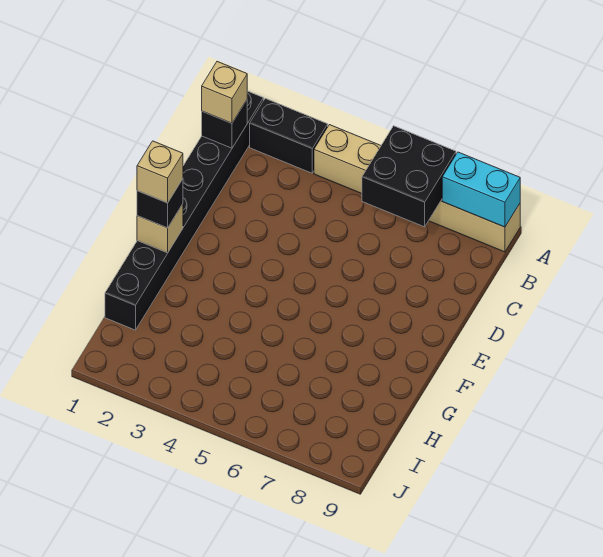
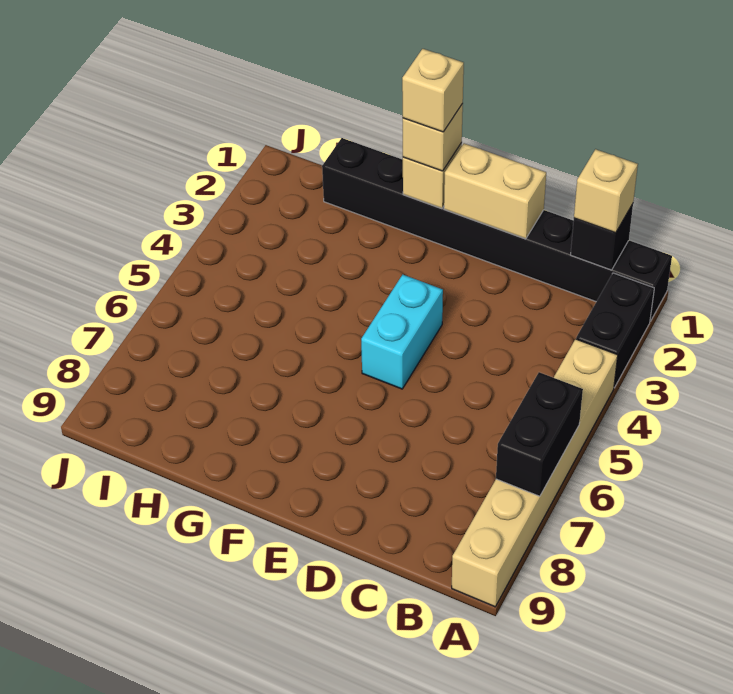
black brick A6:B7 level 2 -> black brick A6:A7 level 2
cyan brick A8:A9 level 2 -> cyan brick E4:E5 level 1
none -> tan brick D1:E1 level 2
black brick F1 level 3 -> tan brick F1 level 3

